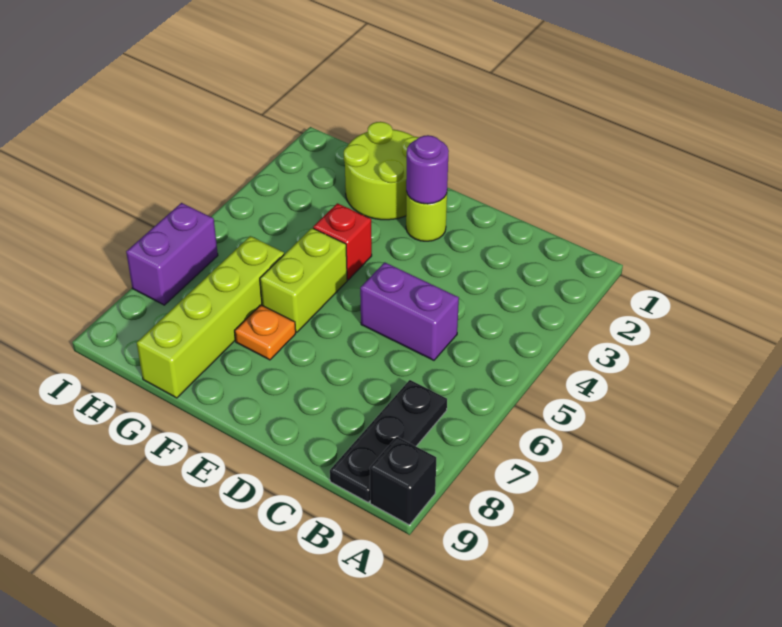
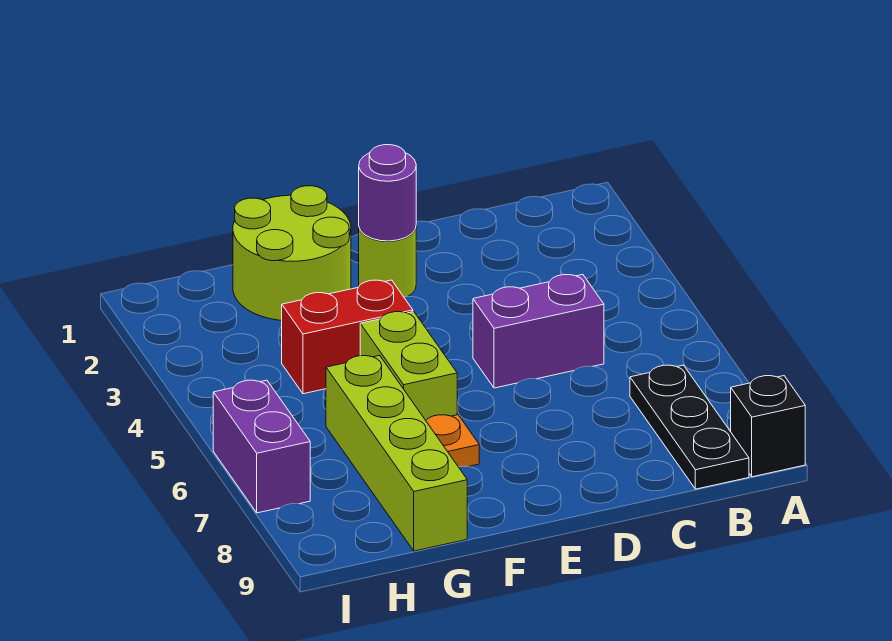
red brick F4 level 1 -> red brick F4:G4 level 1

